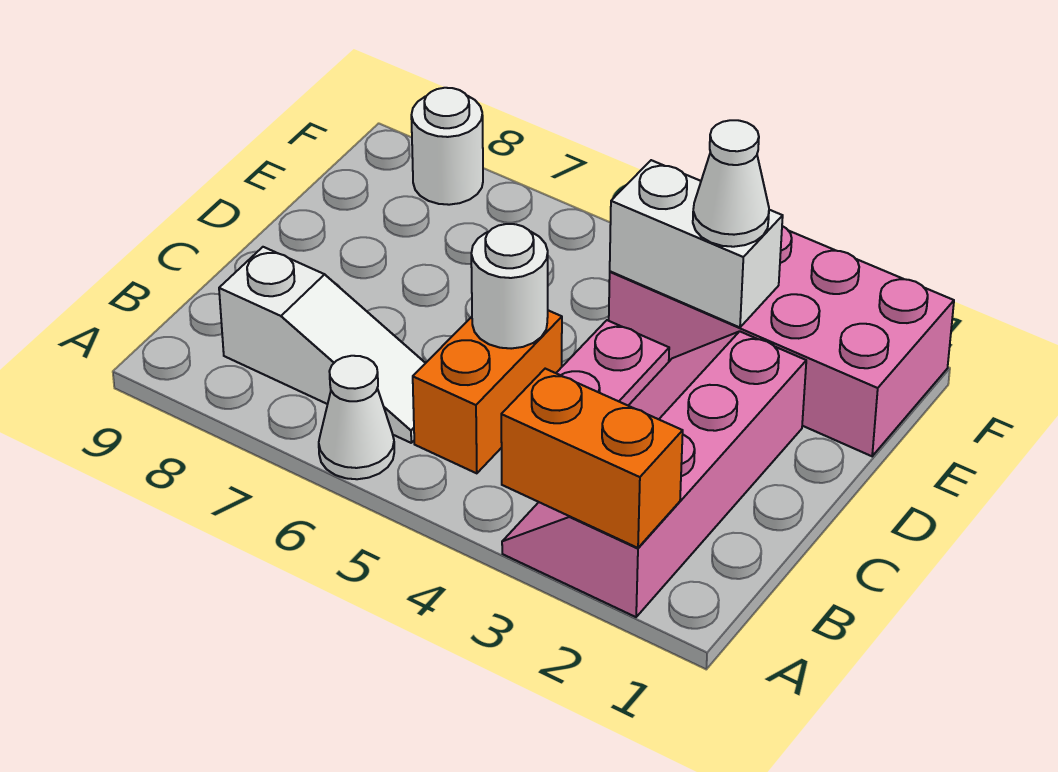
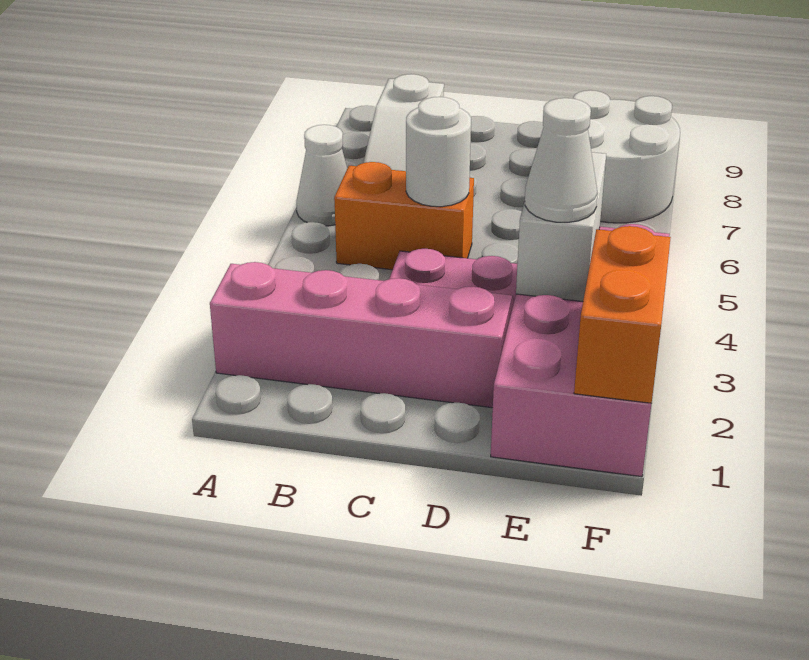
orange brick A2:A3 level 2 -> orange brick F1:F2 level 2
white round brick F8 level 1 -> white round brick E7:F8 level 1

